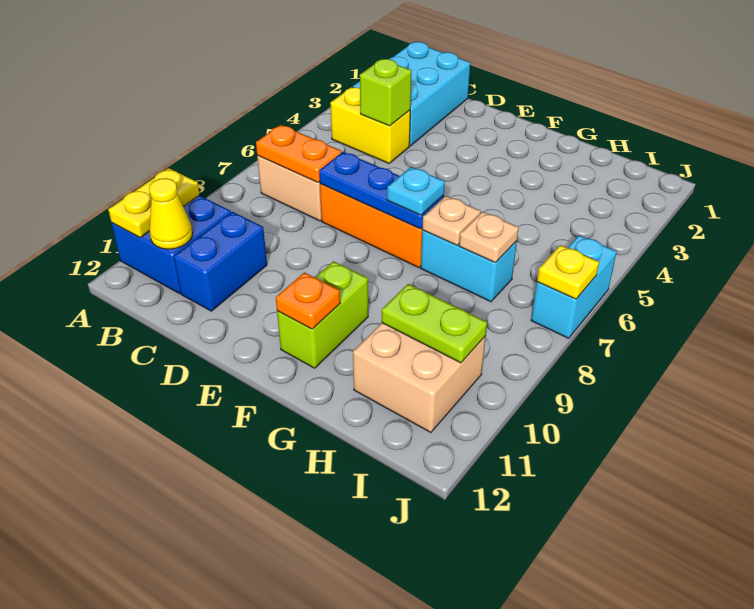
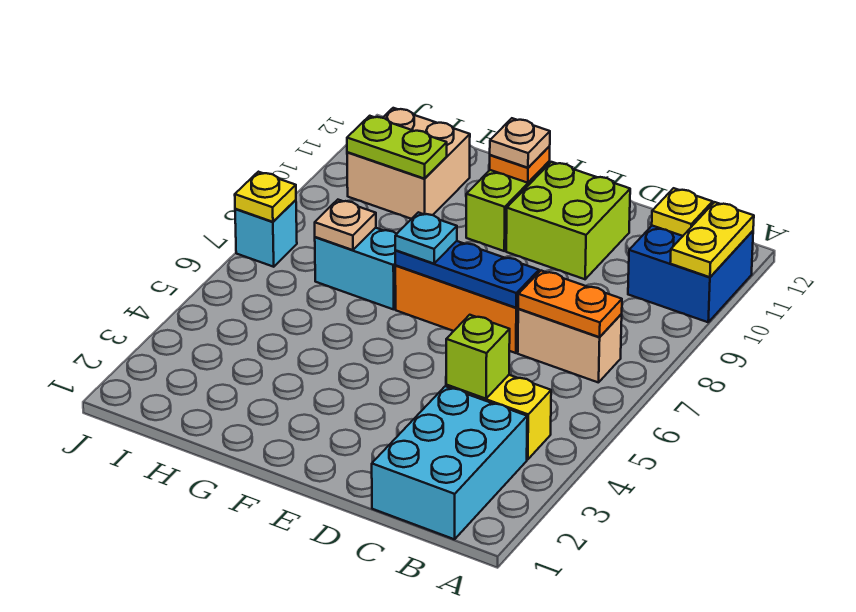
yellow cone B11 level 2 -> yellow plate B11 level 2
blue brick C10:C11 level 1 -> none
none -> lime brick D10:E11 level 1
tan plate G7 level 2 -> tan plate F11 level 3
cyan brick J6:J7 level 1 -> cyan brick J7 level 1

